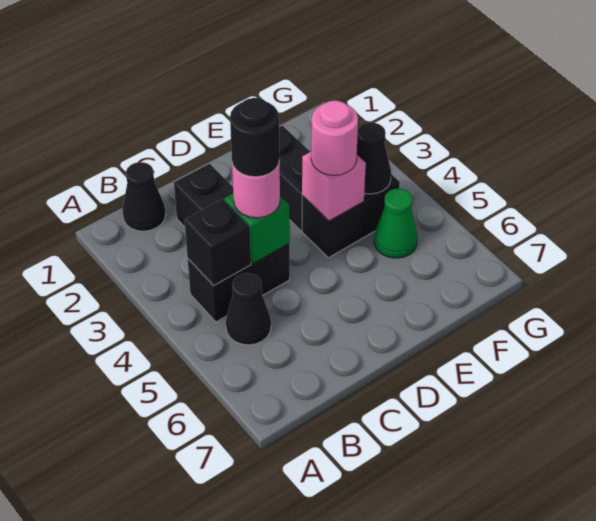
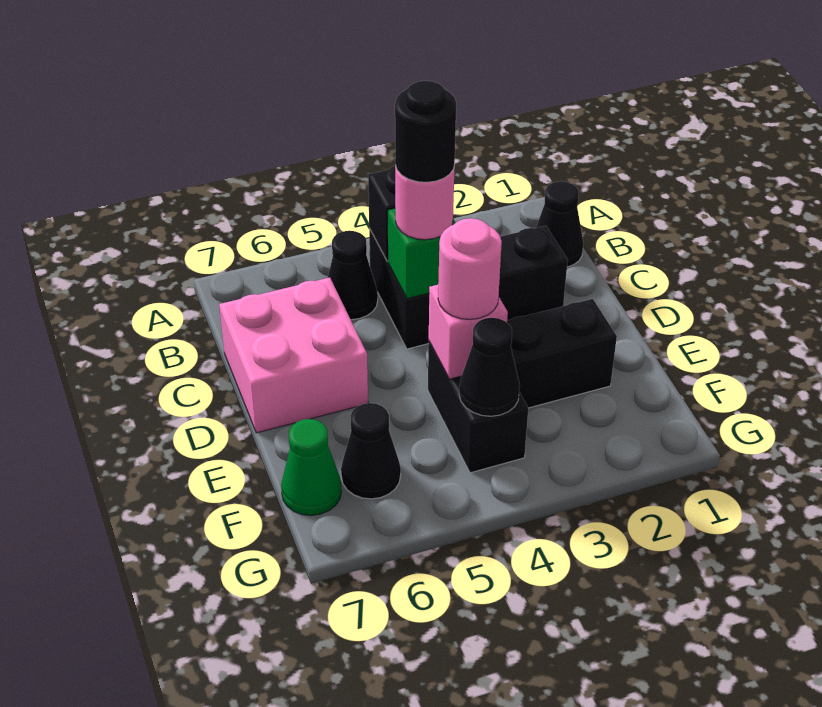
none -> pink brick C6:D7 level 1
green cone F5 level 1 -> green cone F7 level 1
none -> black cone F6 level 1

